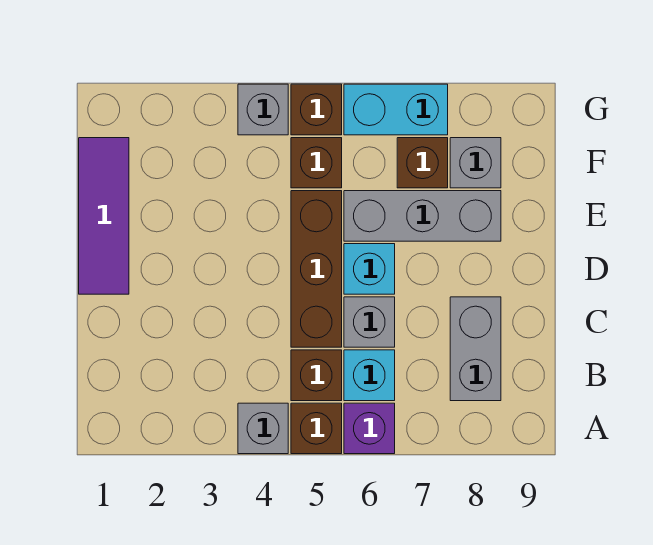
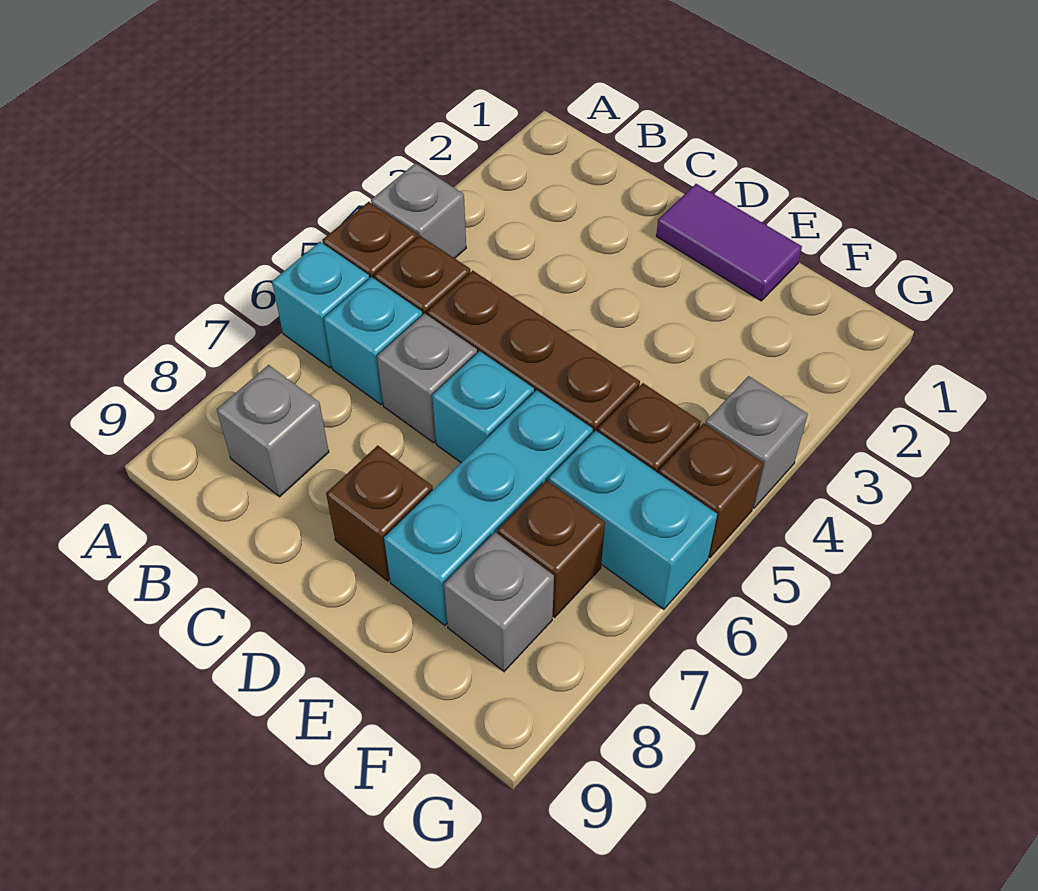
purple brick A6 level 1 -> cyan brick A6 level 1
grey brick B8:C8 level 1 -> grey brick B8 level 1
purple tile D1:F1 level 1 -> purple tile D1:E1 level 1
none -> brown brick D8 level 1
grey brick E6:E8 level 1 -> cyan brick E6:E8 level 1
cyan brick G6:G7 level 1 -> cyan brick F6:G6 level 1

